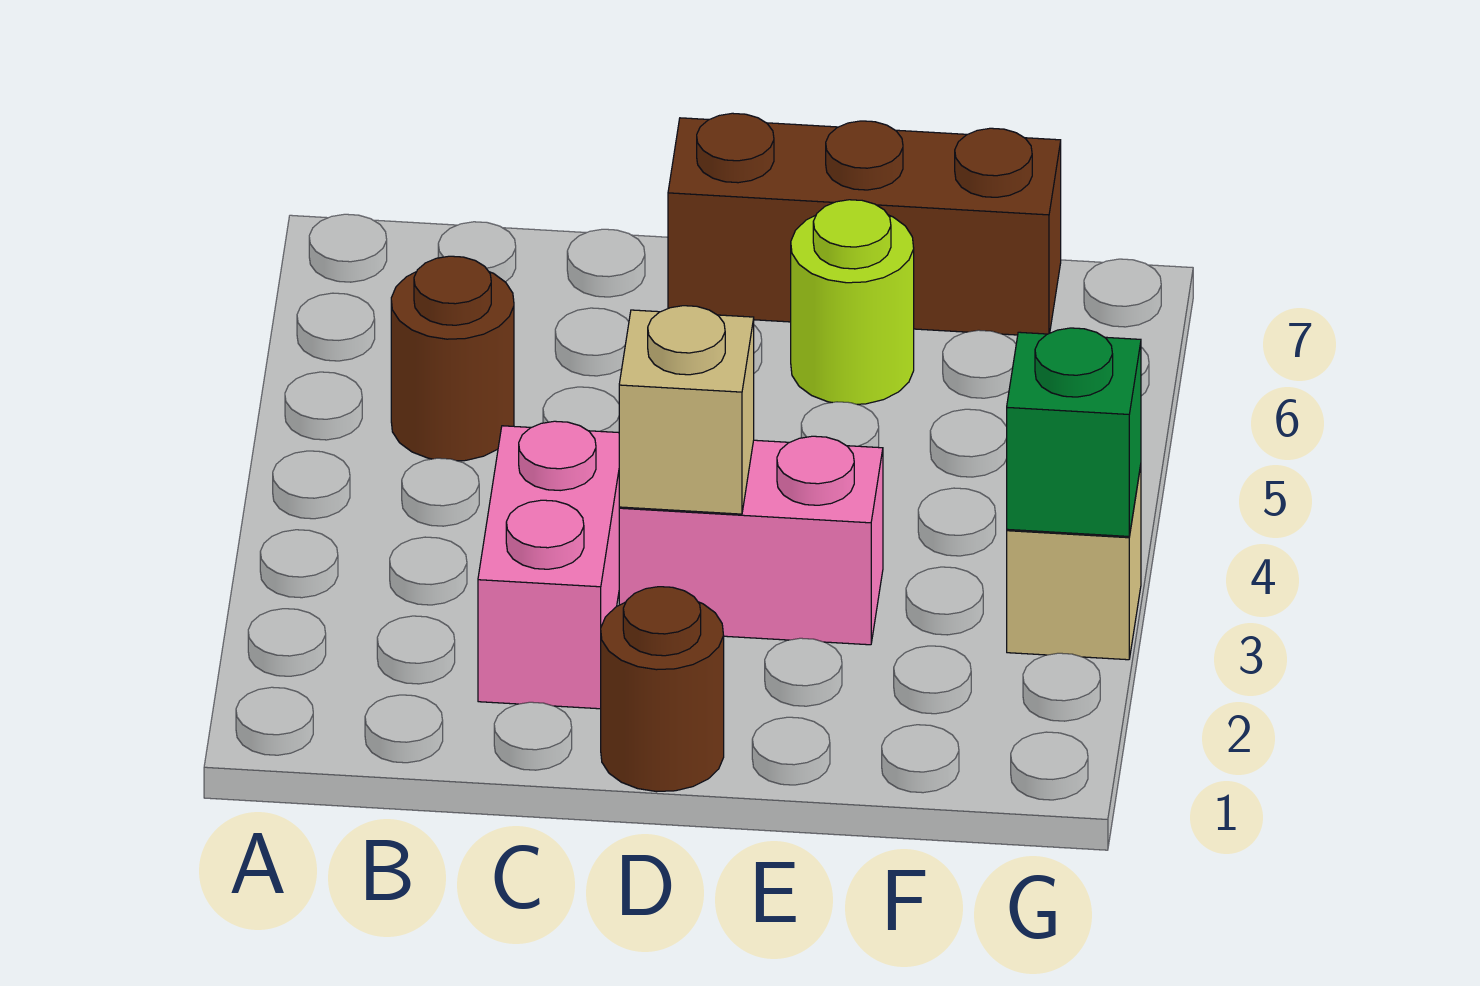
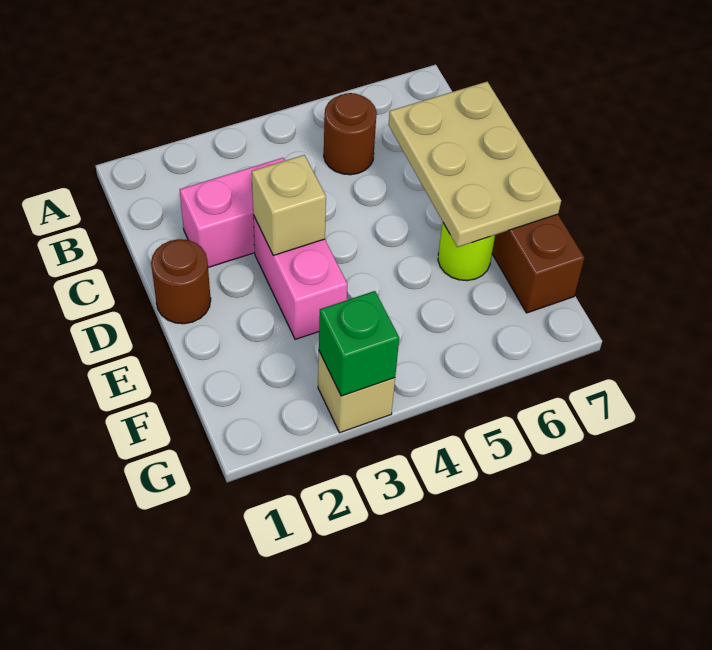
none -> tan plate C6:E7 level 2

